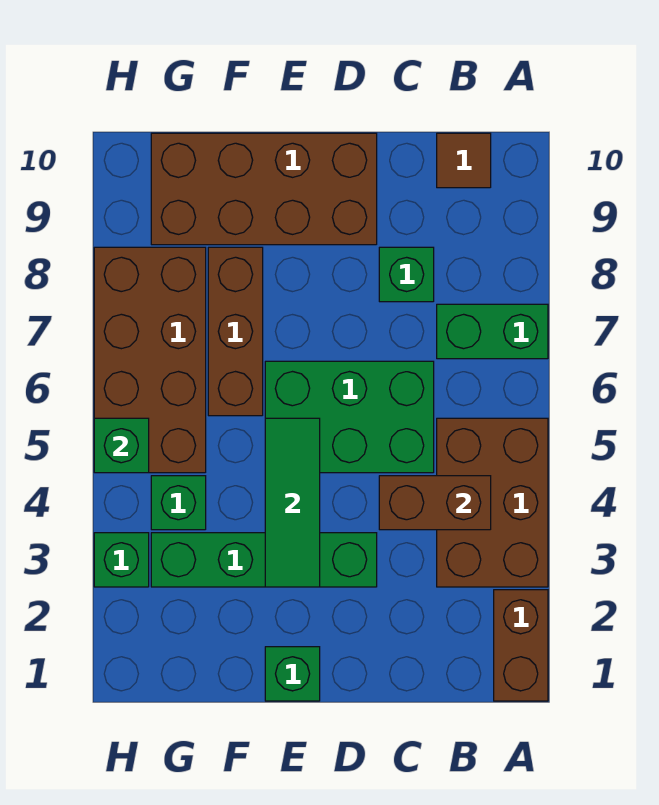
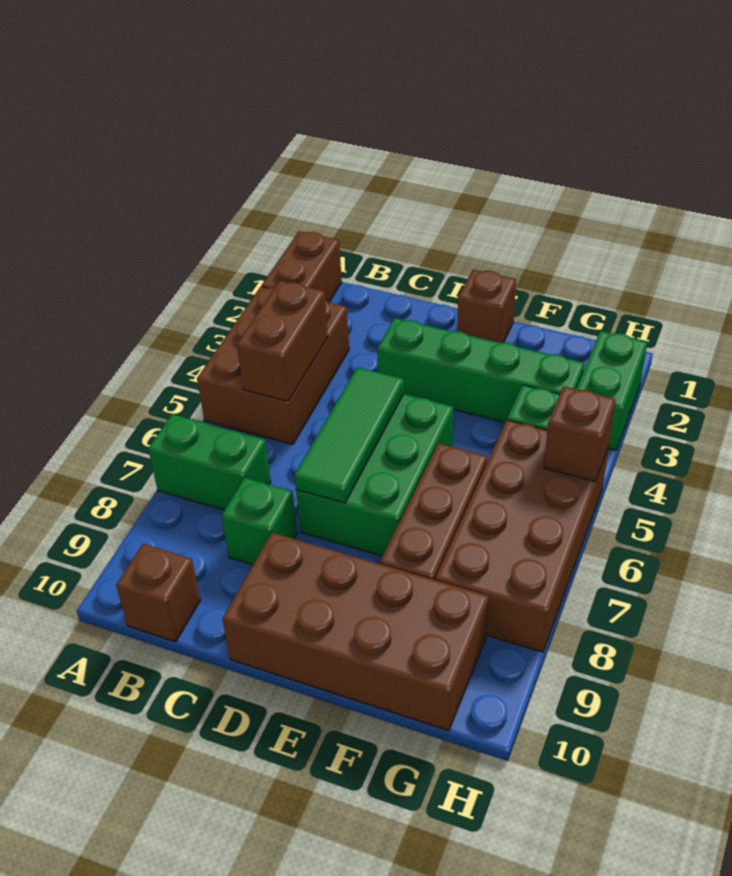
brown brick B4:C4 level 2 -> brown brick B4:B5 level 2
brown tile B10 level 1 -> brown brick B10 level 1
green brick C5:E6 level 1 -> green brick D5:E7 level 1
green brick E1 level 1 -> brown brick E1 level 1
green tile E3:E5 level 2 -> green tile D5:D7 level 2
green brick H3 level 1 -> green brick H2:H3 level 1
green brick H5 level 2 -> brown brick H5 level 2

